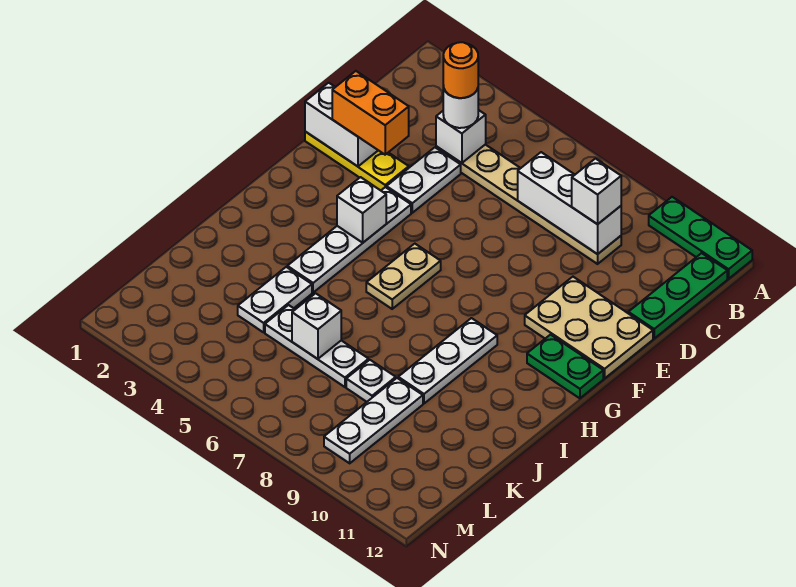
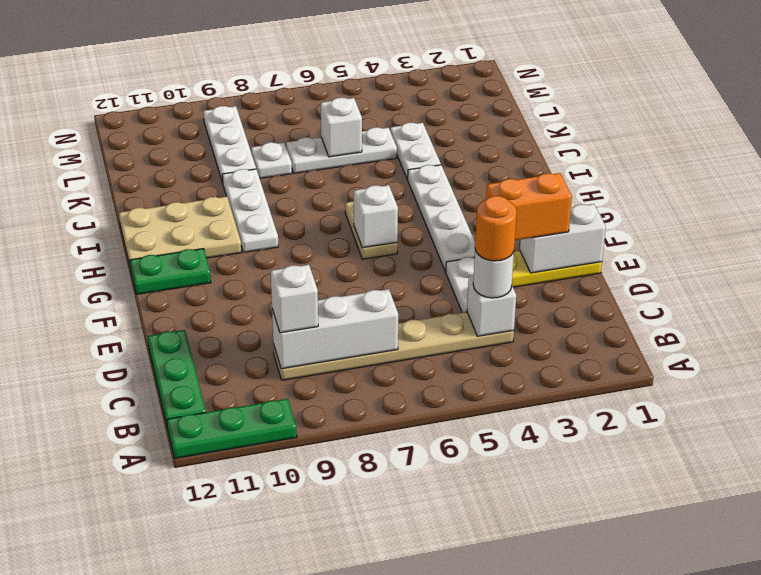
tan plate E10:F12 level 1 -> tan plate H10:I12 level 1
white brick G4 level 2 -> white brick G6 level 2

